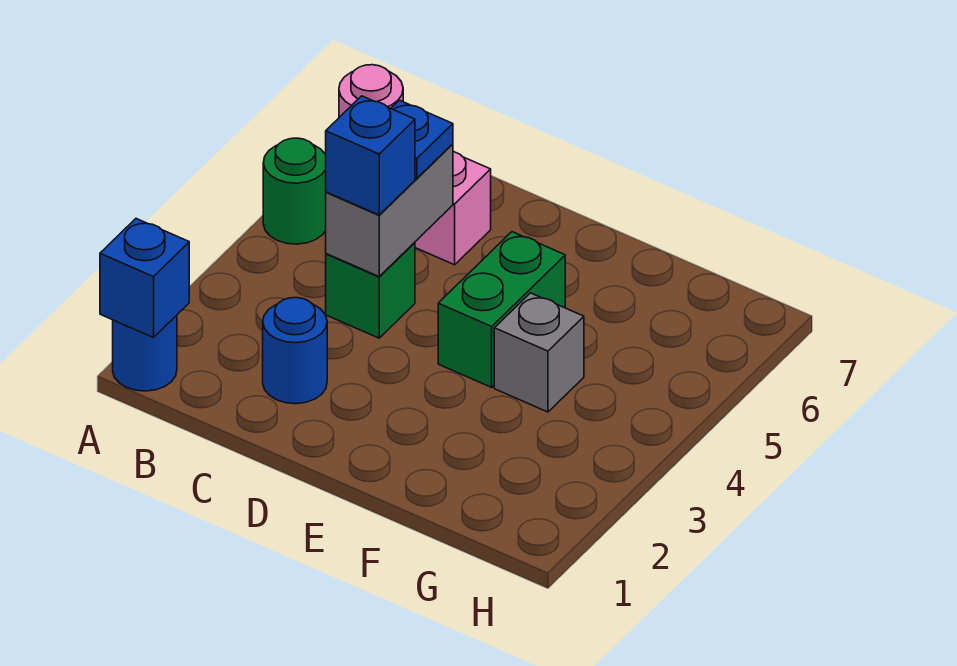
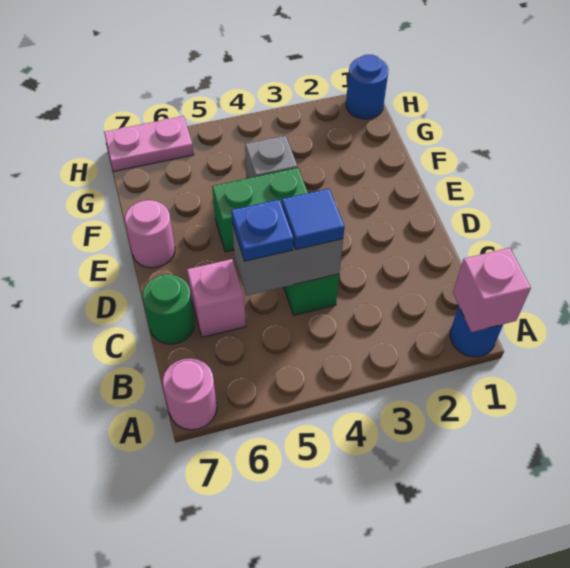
blue brick A1 level 2 -> pink brick A1 level 2
green round brick A5 level 1 -> green round brick C7 level 1
blue round brick C2 level 1 -> blue round brick H1 level 1
blue brick C4 level 3 -> blue tile C4 level 3
none -> pink round brick E7 level 1
none -> pink plate H6:H7 level 1

